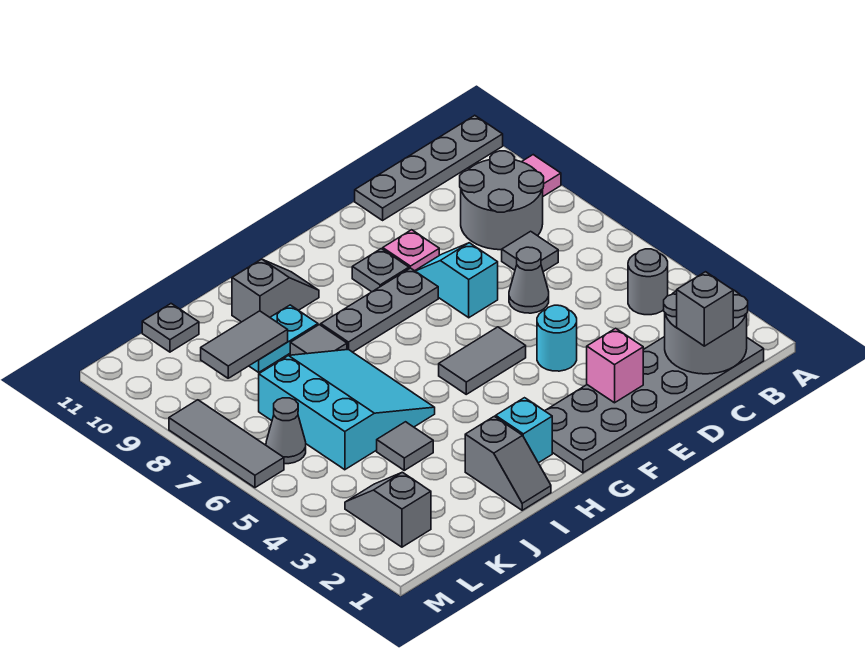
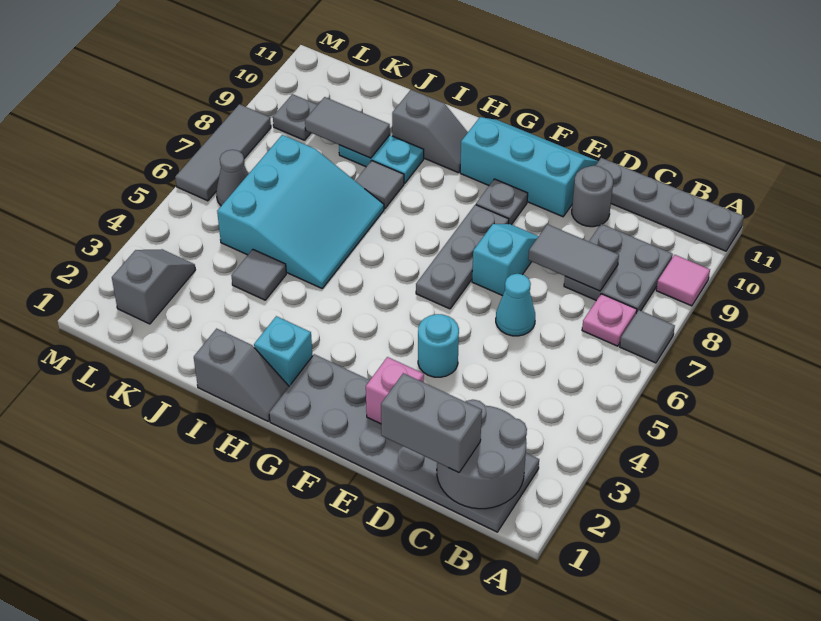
grey round brick B4 level 1 -> grey round brick D10 level 1
grey round brick B8:C9 level 1 -> grey plate B8:C9 level 1
grey brick C1 level 3 -> grey brick C1:D1 level 3
grey tile C7 level 1 -> grey tile A7 level 1
grey cone D6 level 1 -> cyan cone D6 level 1
pink plate E9 level 1 -> pink plate B7 level 1
none -> cyan slope E10:G11 level 1 top 10
grey tile F5:G5 level 1 -> grey tile C8:D8 level 2
grey plate F8:H8 level 1 -> grey plate F6:F8 level 1
grey slope I1:I2 level 1 top 2 -> grey slope H1:I1 level 1 top I
grey plate K11 level 1 -> grey plate L9 level 1

